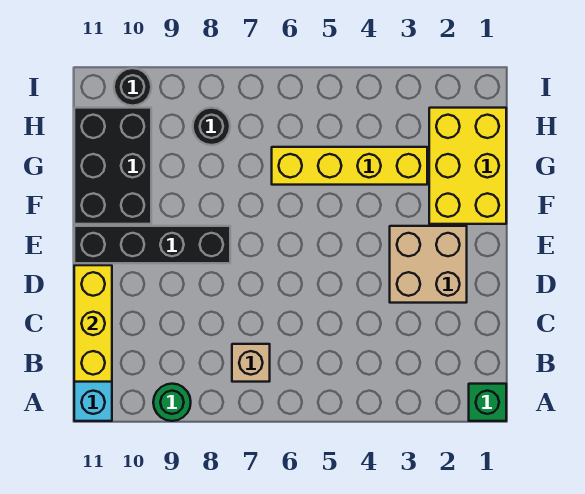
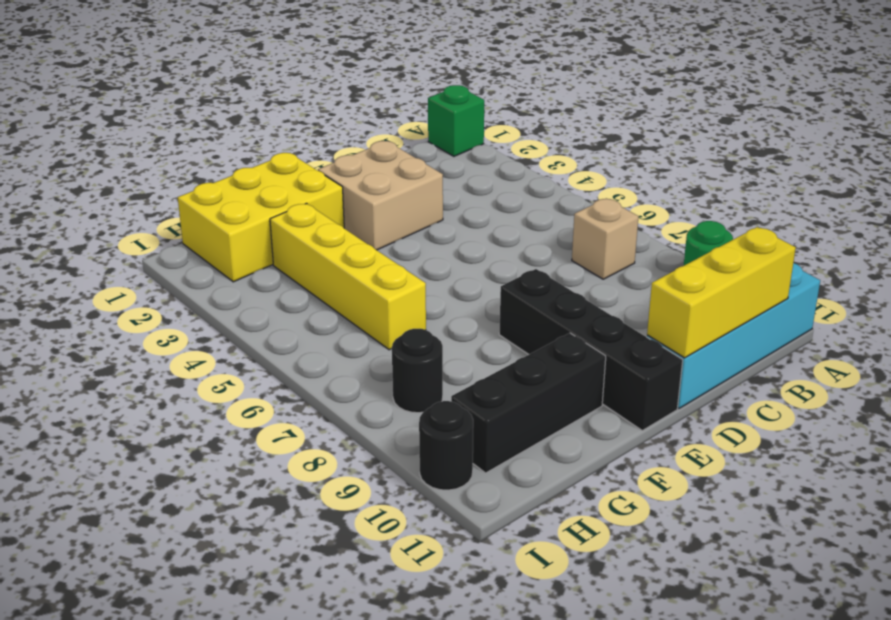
black brick F10:H11 level 1 -> black brick F10:H10 level 1

